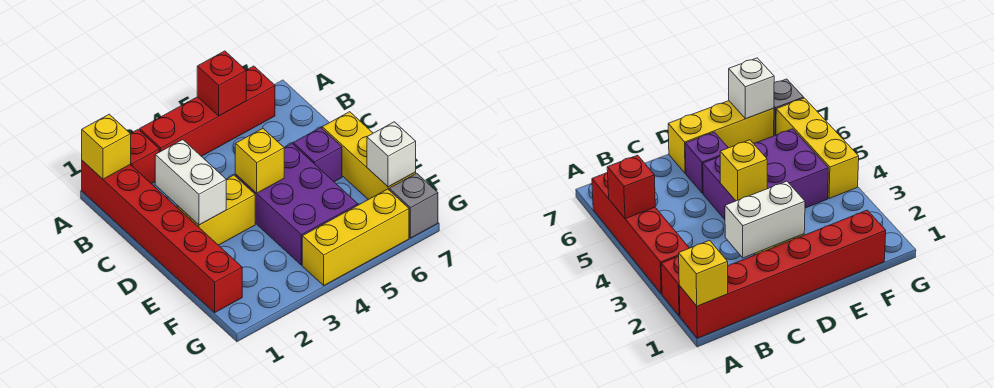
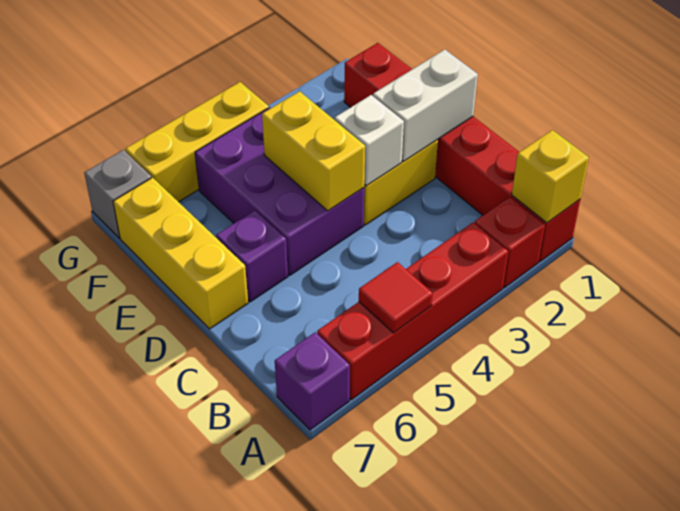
red brick A5 level 2 -> red tile A5 level 2
none -> purple brick A7 level 1
white brick C2:D2 level 2 -> white brick D1:D2 level 2
yellow brick D4 level 2 -> yellow brick D4:E4 level 2
white brick F7 level 2 -> white brick D3 level 2

